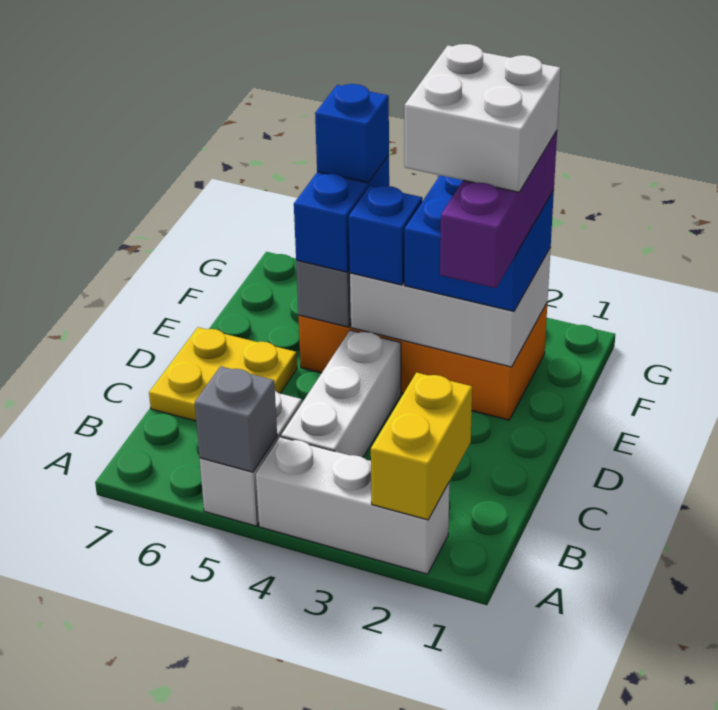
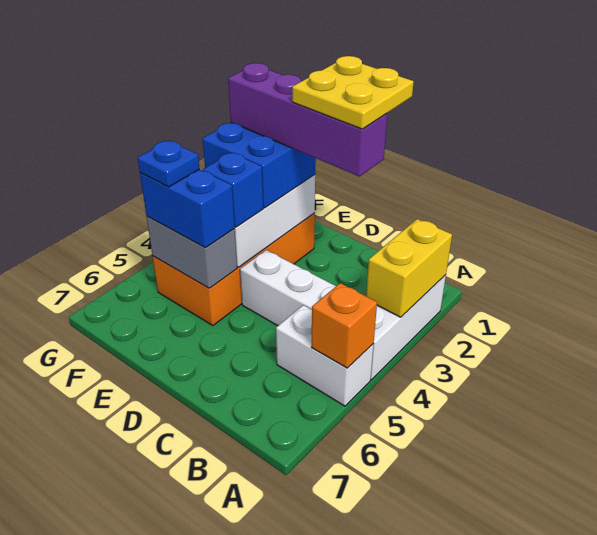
yellow brick A2:B2 level 2 -> yellow brick A2:A3 level 2
grey brick A5 level 2 -> orange brick A5 level 2
yellow plate C6:D7 level 1 -> yellow plate C1:D2 level 5
purple brick D2:F2 level 4 -> purple brick C2:F2 level 4
white brick E2:F3 level 5 -> none
blue brick F5 level 4 -> blue plate F5 level 4

